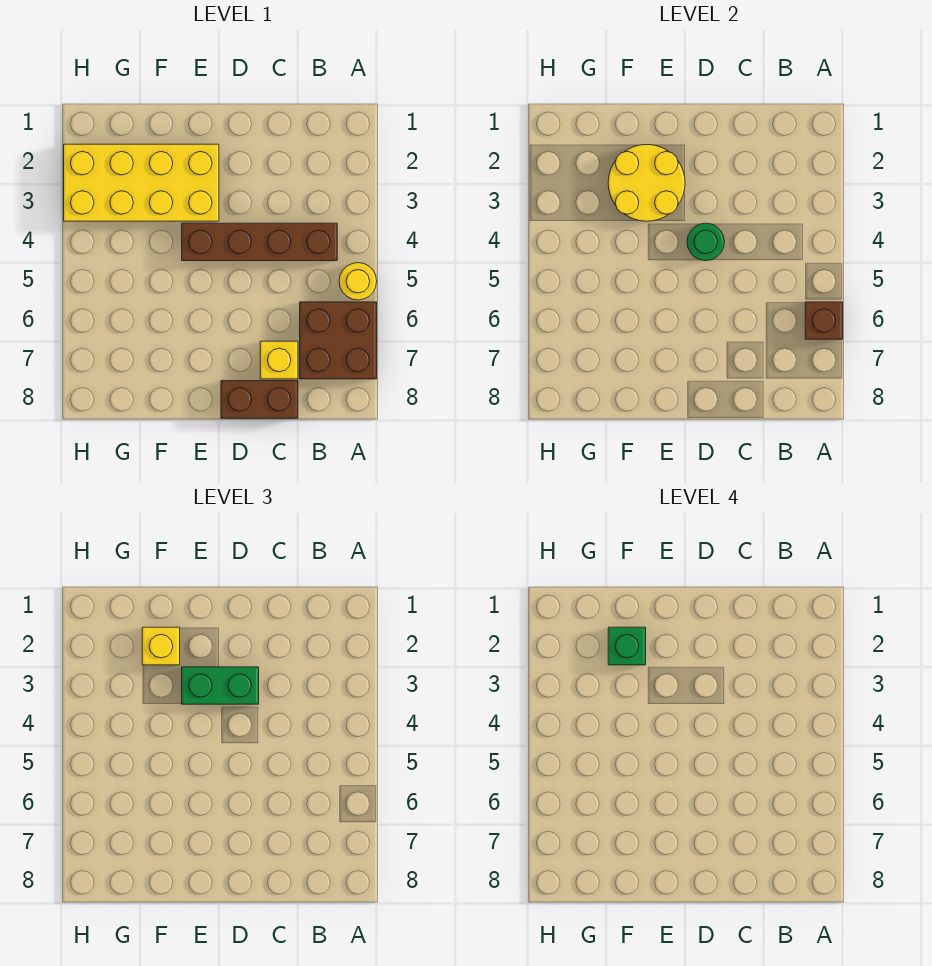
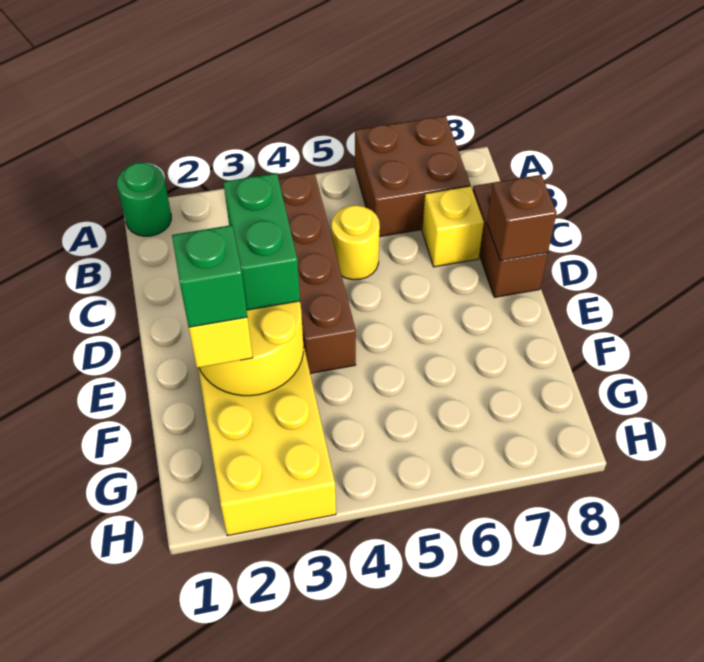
yellow round brick A5 level 1 -> yellow round brick C5 level 1
brown brick A6 level 2 -> brown brick D8 level 2
green round brick D4 level 2 -> green round brick A1 level 1

